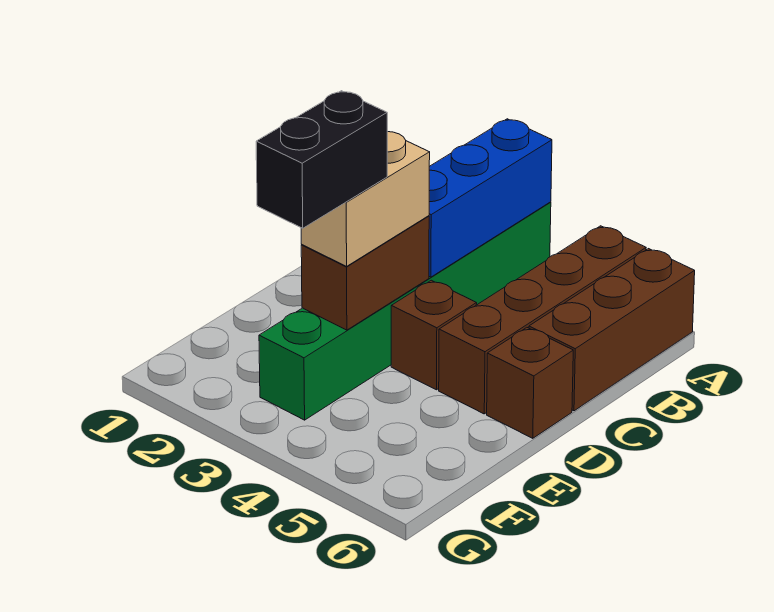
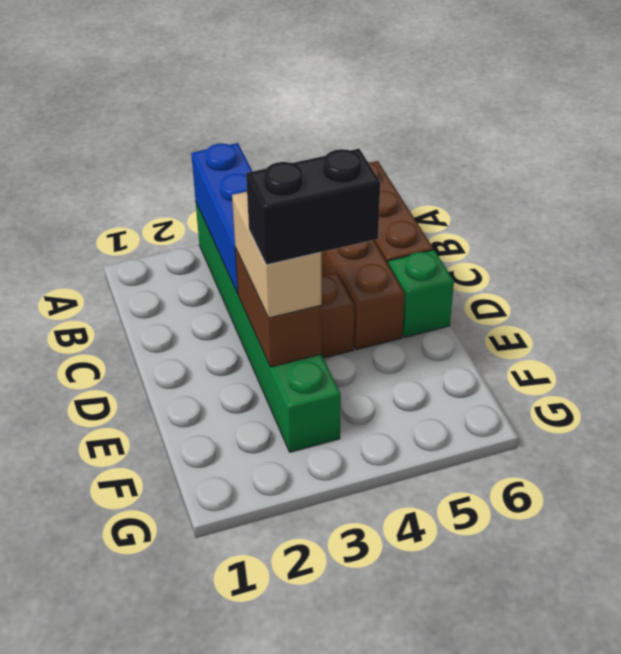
brown brick D6 level 1 -> green brick D6 level 1
black brick E3:F3 level 4 -> black brick E3:E4 level 4

